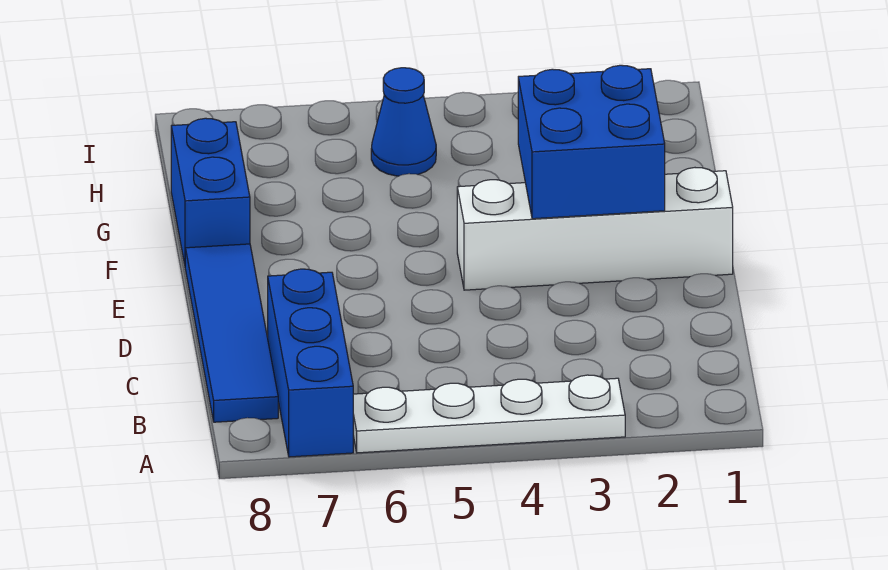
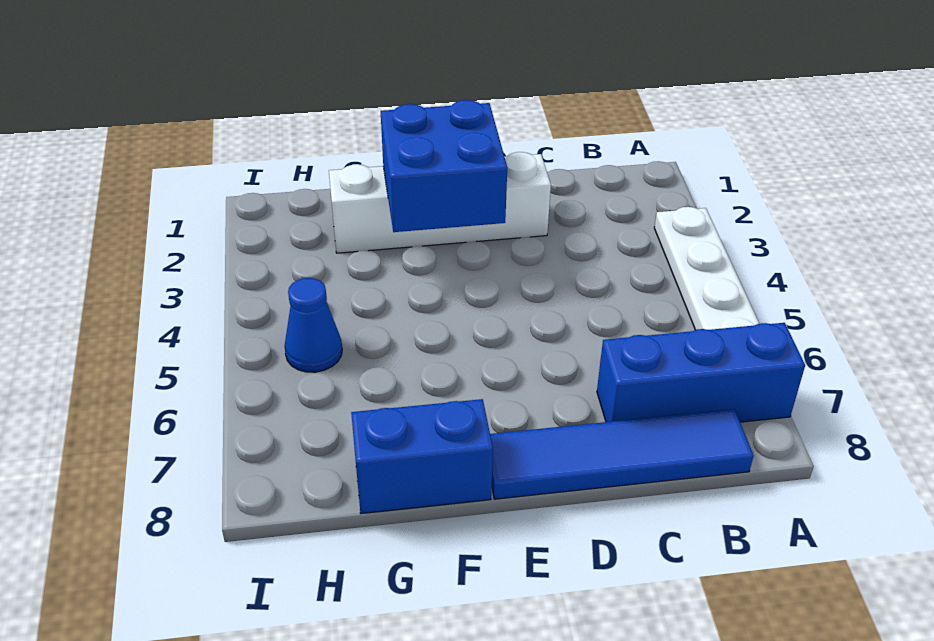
white brick E1:E4 level 1 -> white brick D2:G2 level 1

